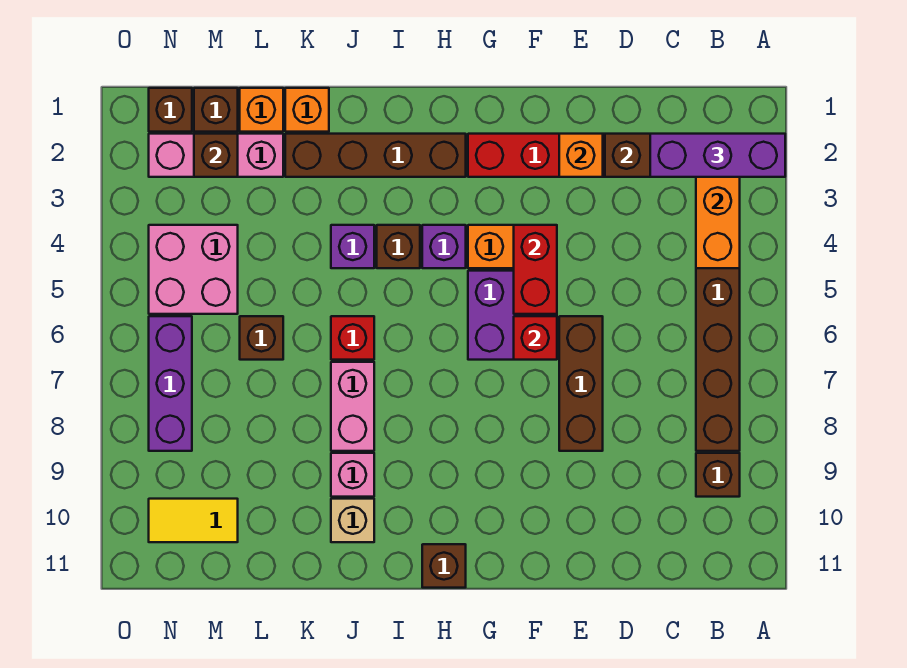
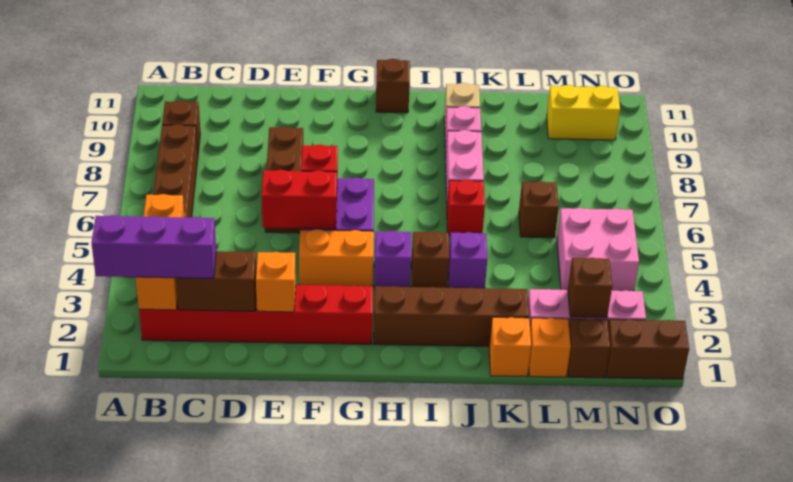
red brick F4:F5 level 2 -> red brick E5:F5 level 2
yellow tile M10:N10 level 1 -> yellow brick M10:N10 level 1
brown brick N1 level 1 -> brown brick N1:O1 level 1
purple brick N6:N8 level 1 -> none

